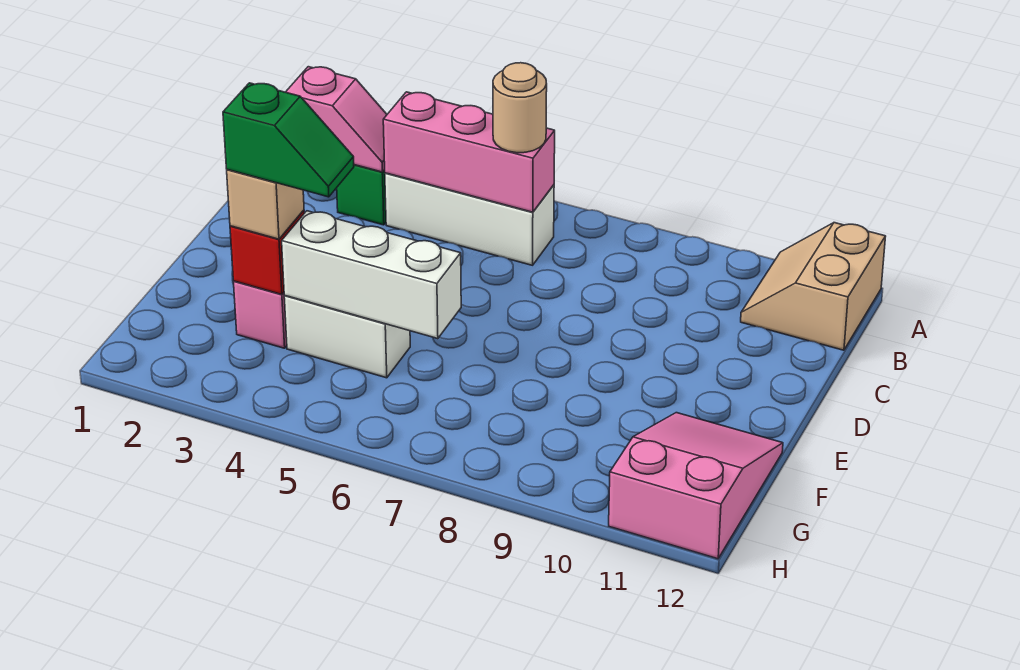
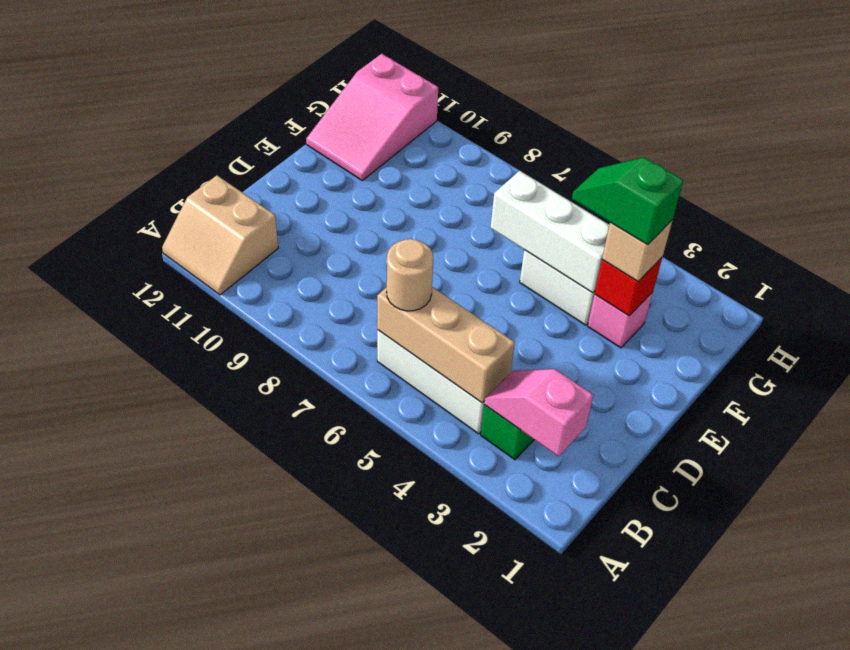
tan slope A11:B12 level 1 top 12 -> tan slope A11:B12 level 1 top B
pink brick B4:B6 level 2 -> tan brick B4:B6 level 2

